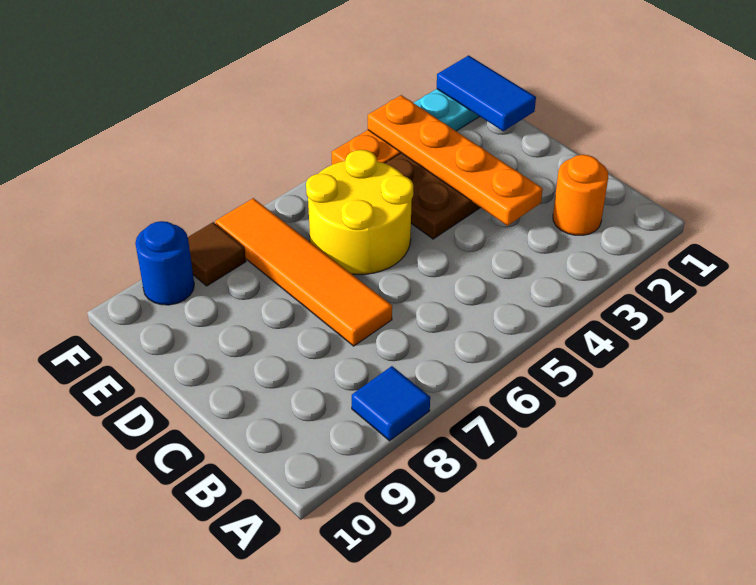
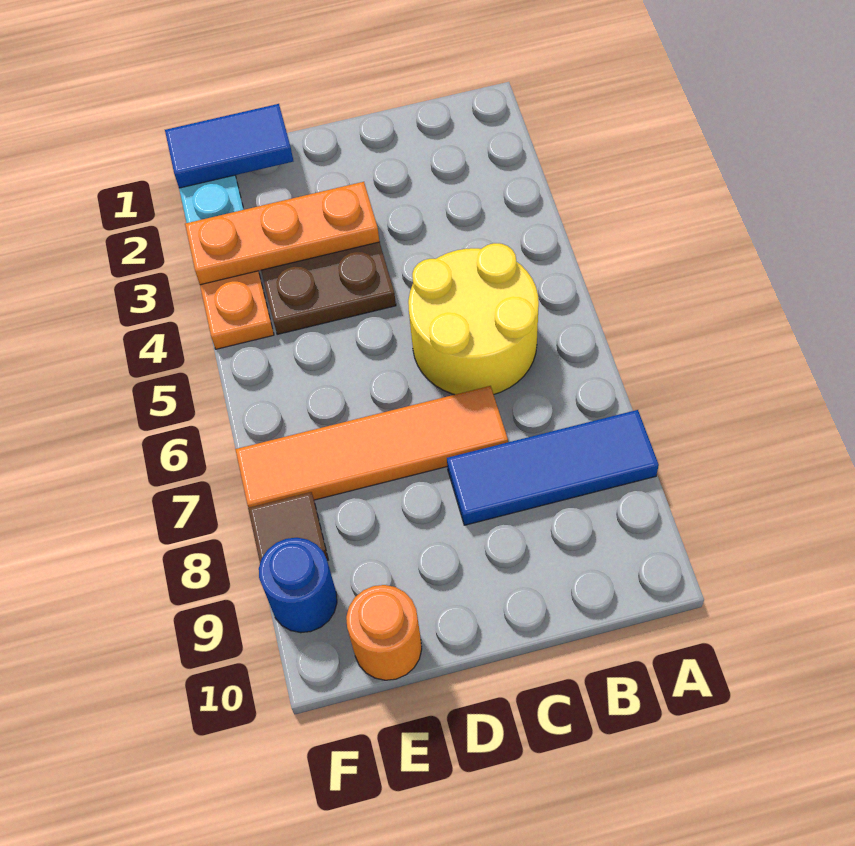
blue tile A8 level 1 -> blue tile A8:C8 level 1
orange round brick B2 level 1 -> orange round brick E10 level 1
orange plate C3:F3 level 2 -> orange plate D3:F3 level 2
yellow round brick D5:E6 level 1 -> yellow round brick B5:C6 level 1

